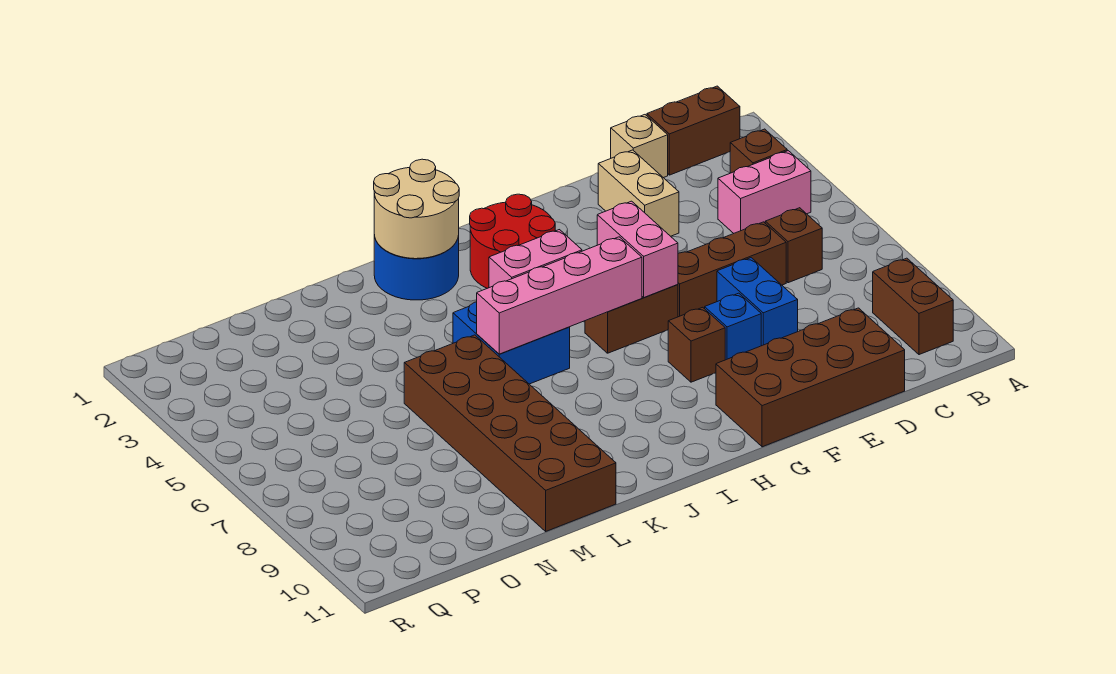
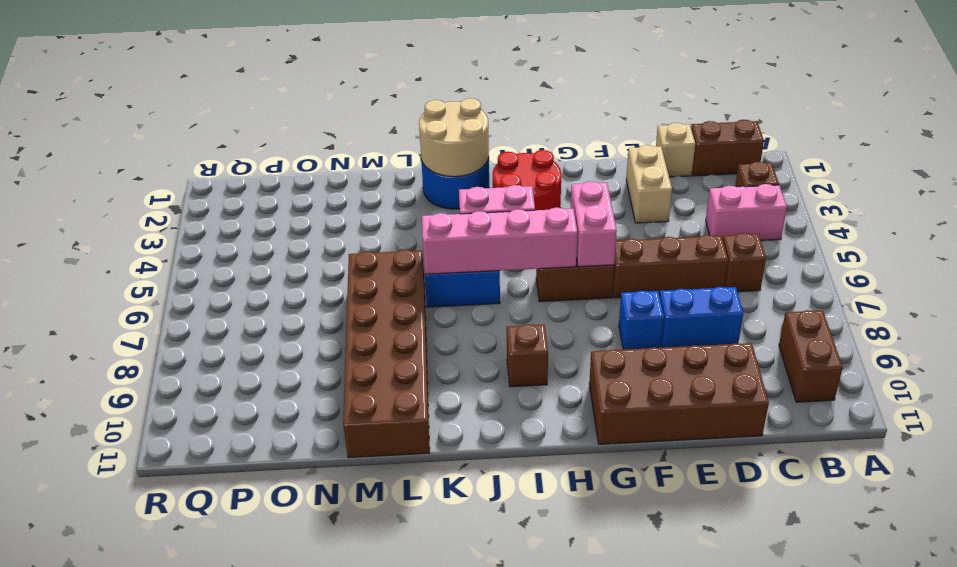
blue brick E7:E8 level 1 -> blue brick D8:E8 level 1
brown brick G8 level 1 -> brown brick I9 level 1

